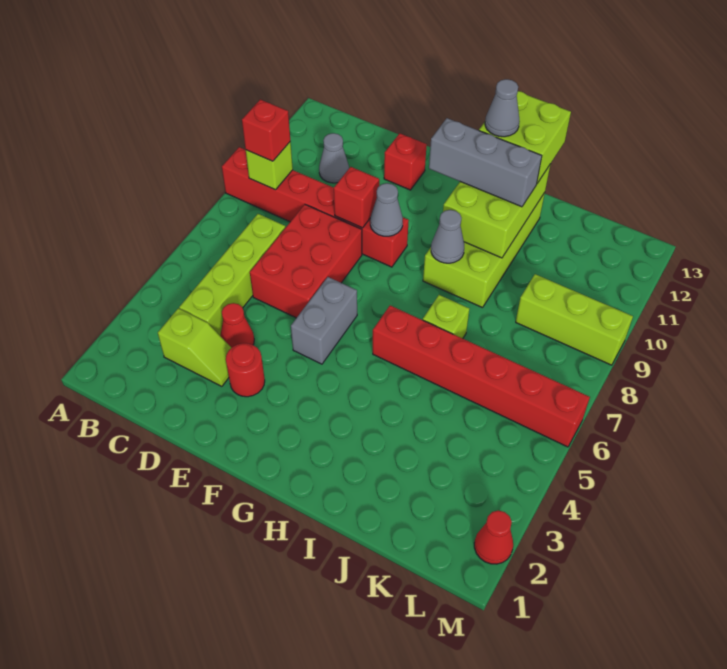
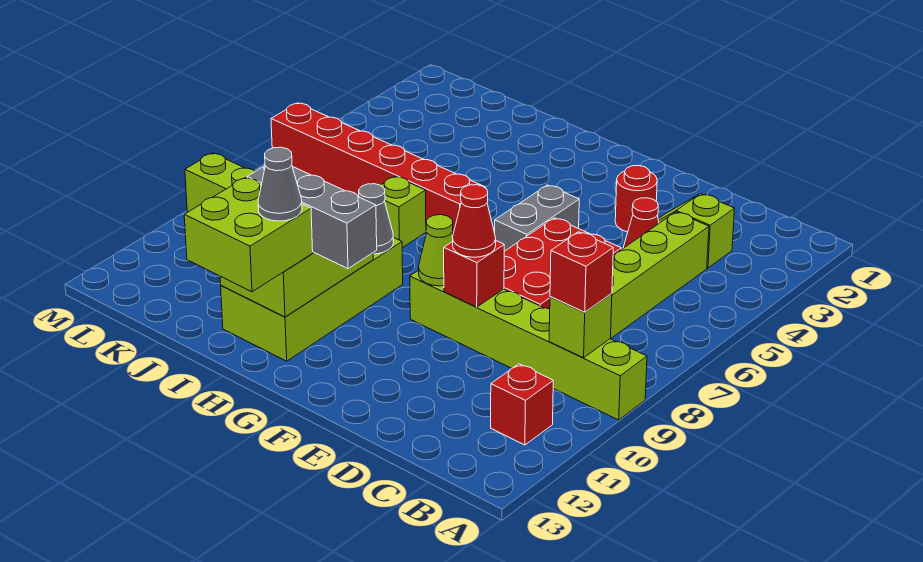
red brick A9:F9 level 1 -> lime brick A9:F9 level 1
grey cone C11 level 1 -> none
red brick E12 level 1 -> red brick B11 level 1
grey cone F9 level 2 -> lime cone F9 level 2
red cone M2 level 1 -> red cone E9 level 3

